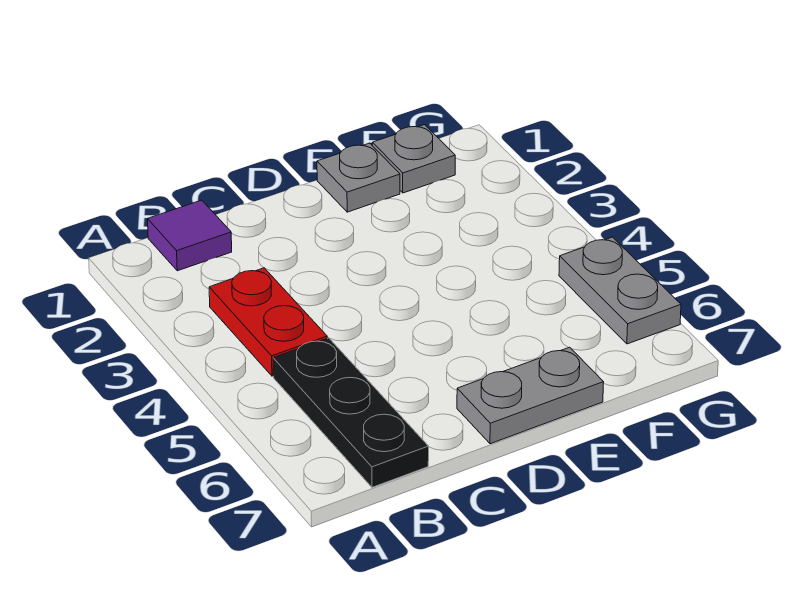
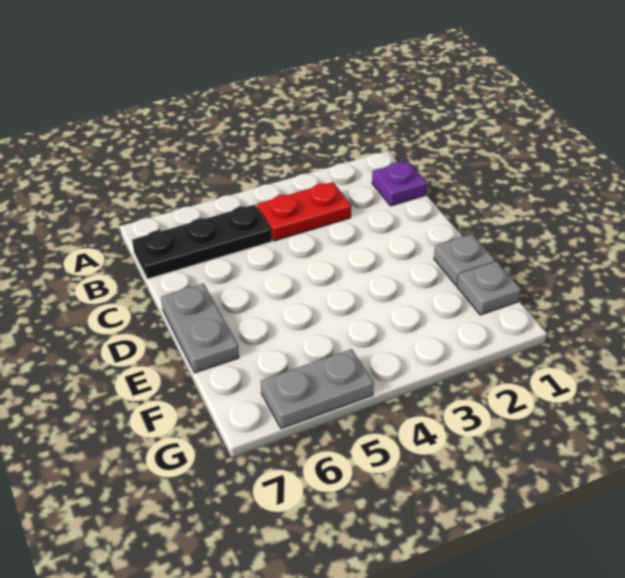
purple tile B1 level 1 -> purple plate B1 level 1

